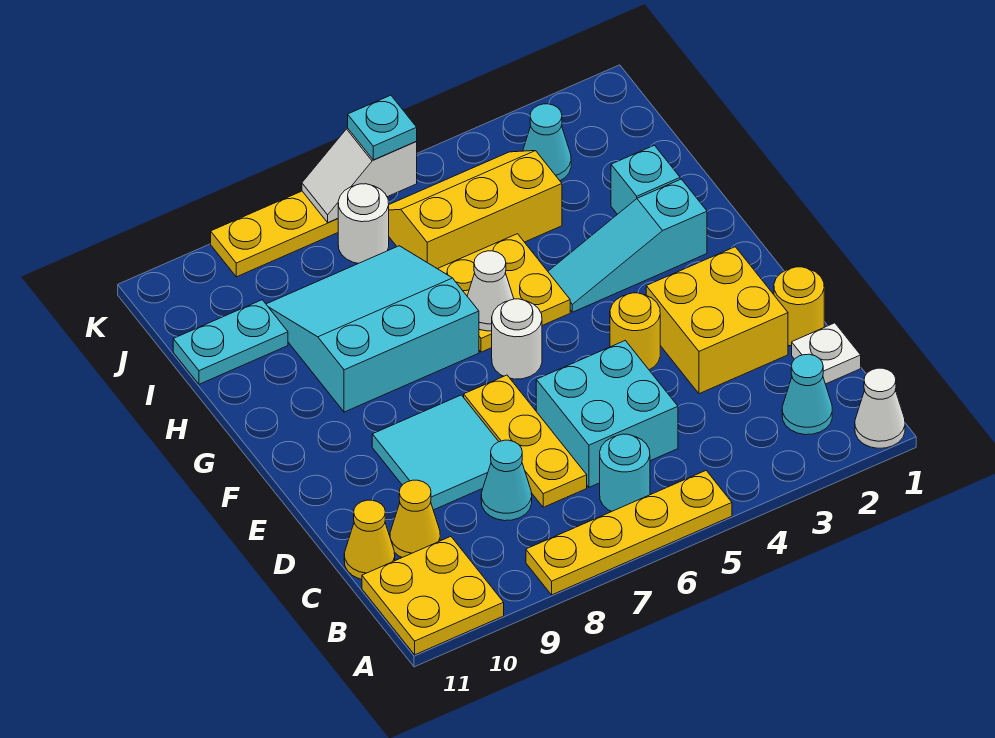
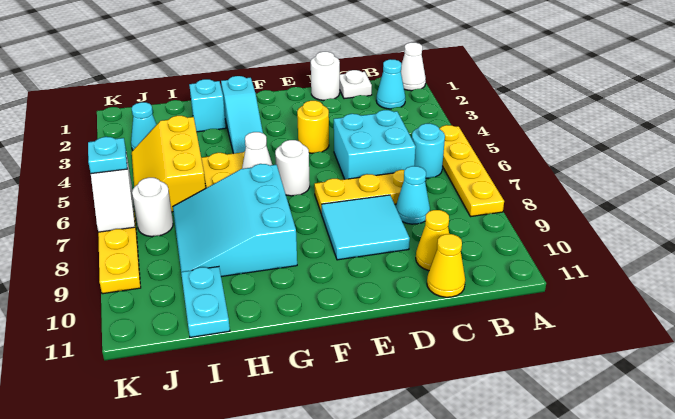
yellow plate A10:B11 level 1 -> none
yellow round brick D1 level 1 -> white round brick D1 level 1
yellow brick D2:E3 level 1 -> none

